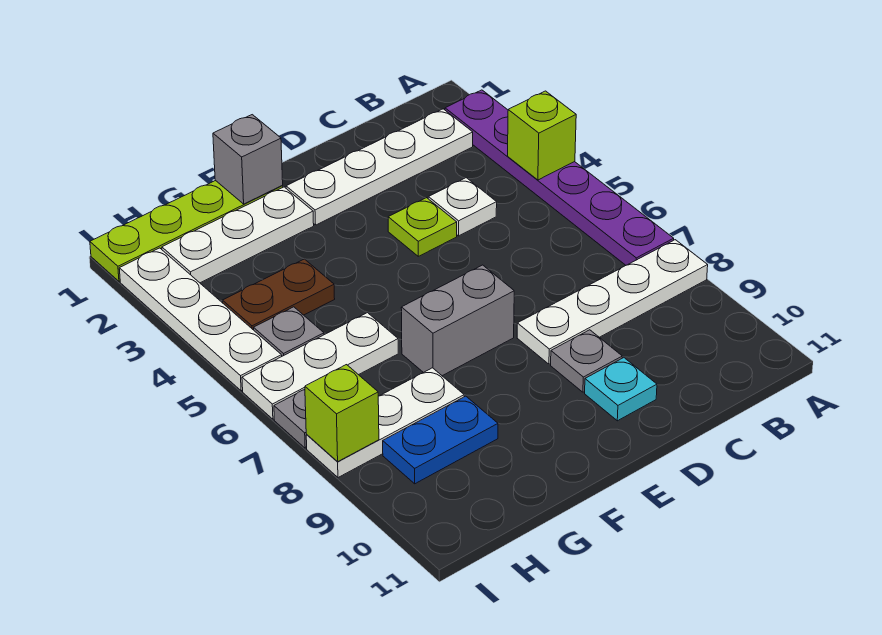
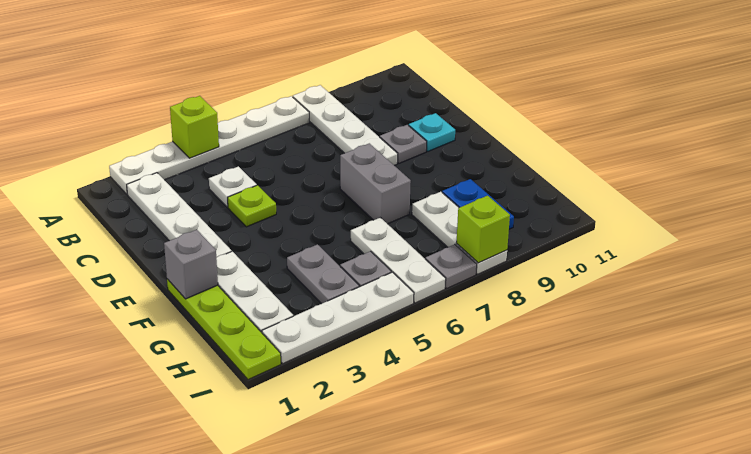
purple plate A2:A7 level 1 -> white plate A2:A7 level 1
brown plate G4:H4 level 1 -> grey plate G4:H4 level 1

